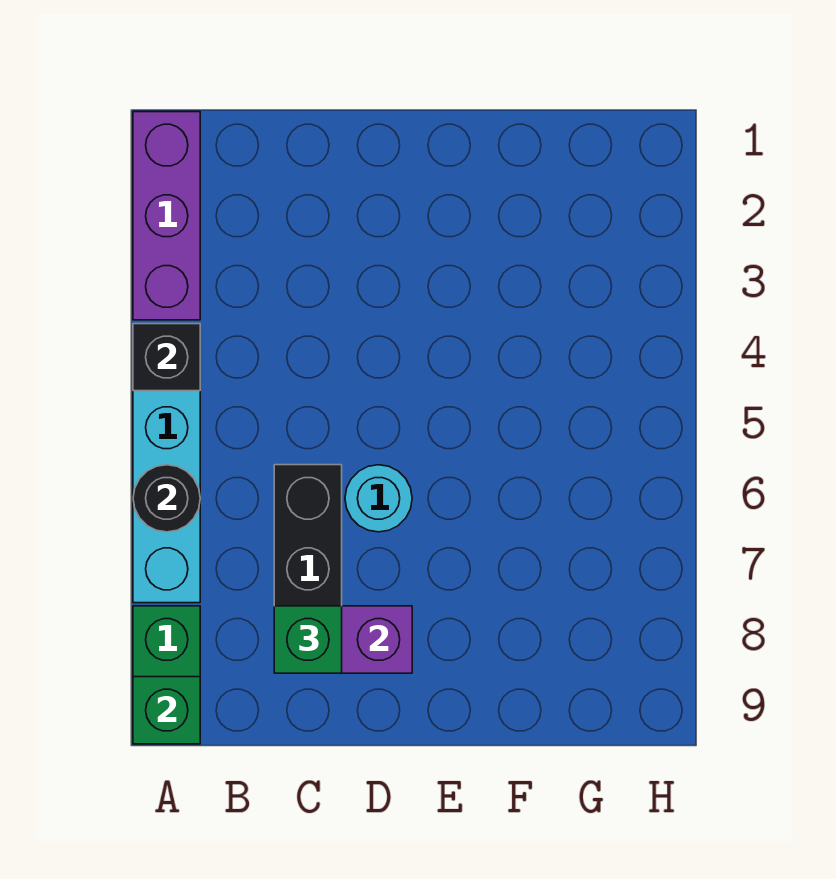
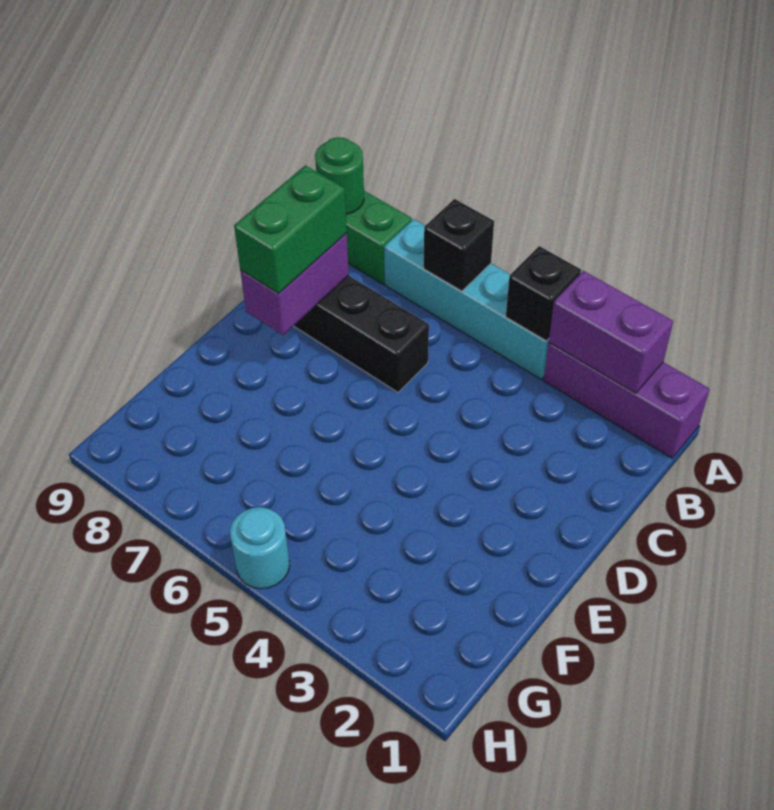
none -> purple brick A2:A3 level 2
black round brick A6 level 2 -> black brick A6 level 2
green brick A9 level 2 -> green round brick A9 level 2
green brick C8 level 3 -> green brick C8:D8 level 3
cyan round brick D6 level 1 -> cyan round brick H5 level 1

